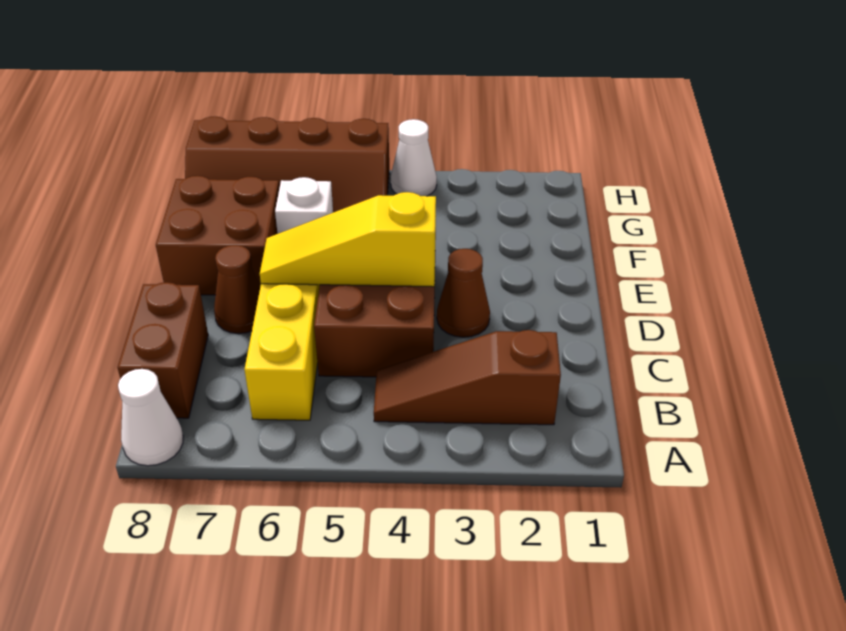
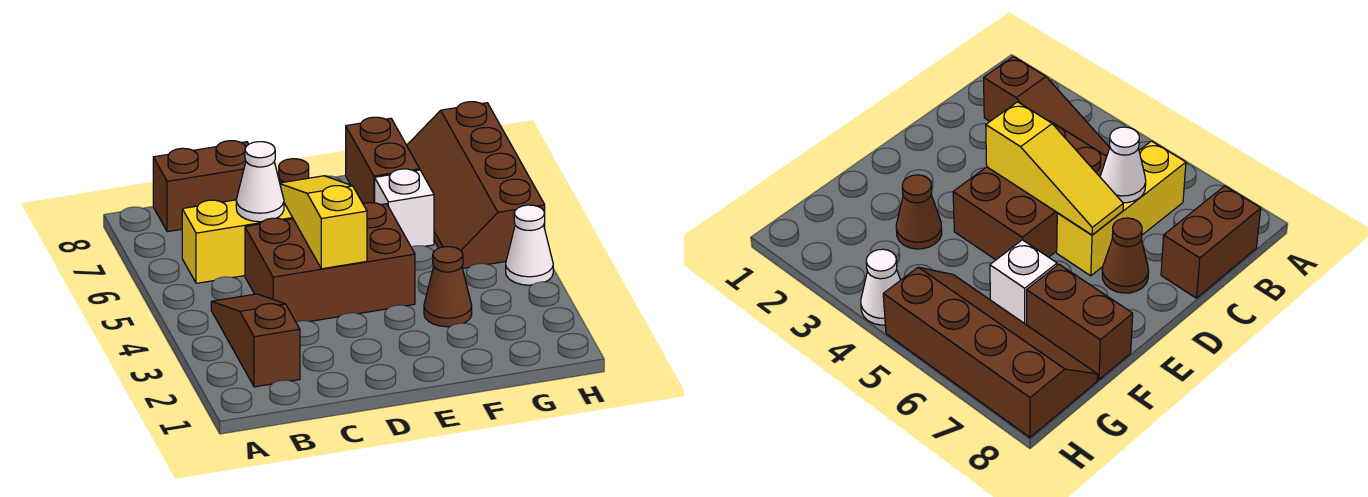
white cone A8 level 1 -> white cone C6 level 2
brown cone D3 level 1 -> brown cone F3 level 1
brown brick E7:F8 level 1 -> brown brick F7:F8 level 1

